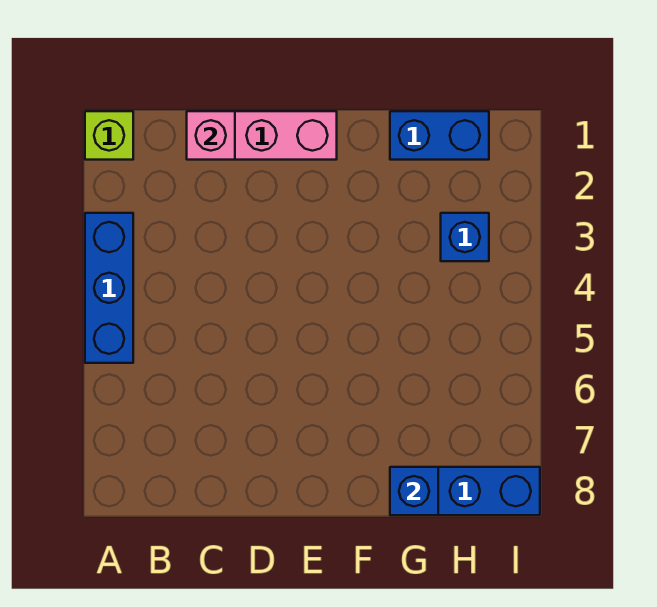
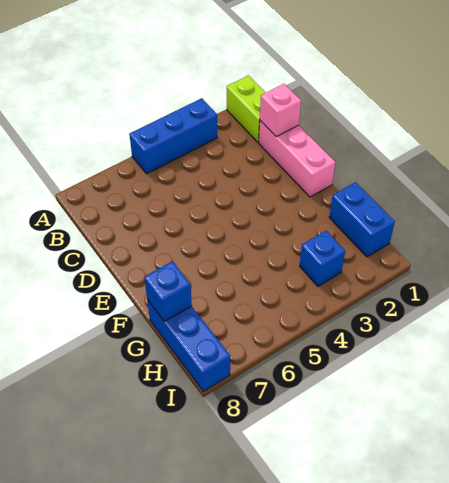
lime brick A1 level 1 -> lime brick A1:B1 level 1

